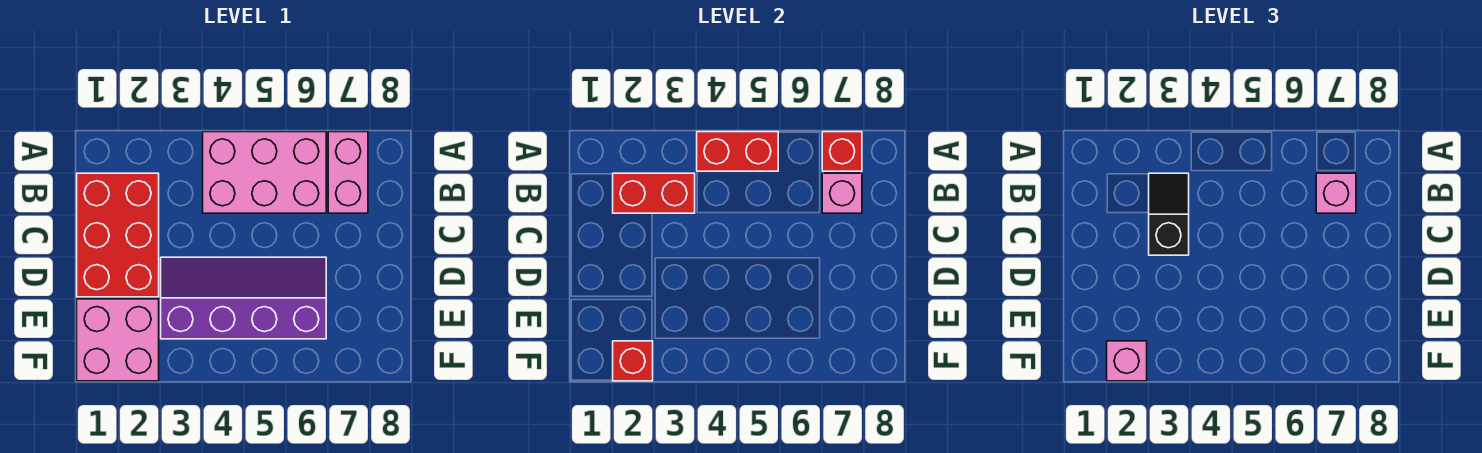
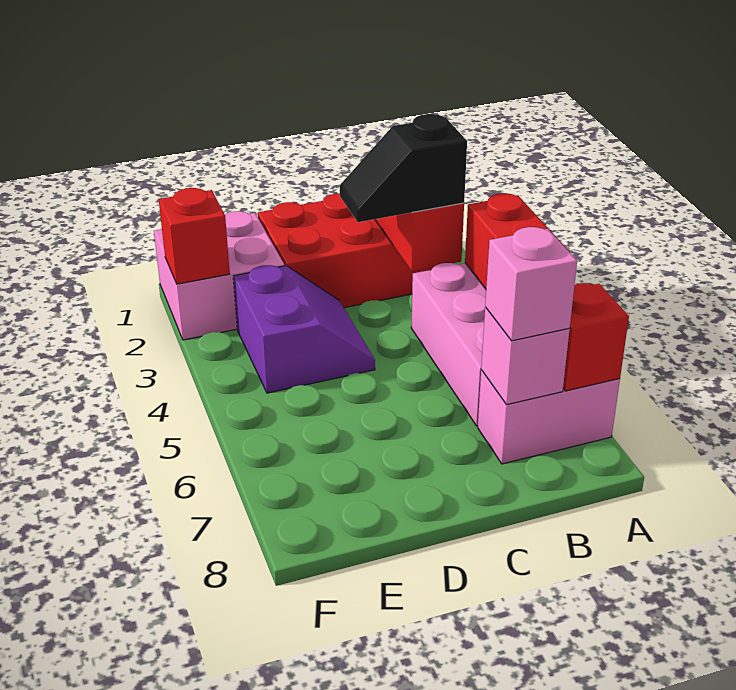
black slope B3:C3 level 3 top C -> black slope B3:C3 level 3 top B
purple slope D3:E6 level 1 top E -> purple slope D3:E4 level 1 top E
pink brick F2 level 3 -> none

